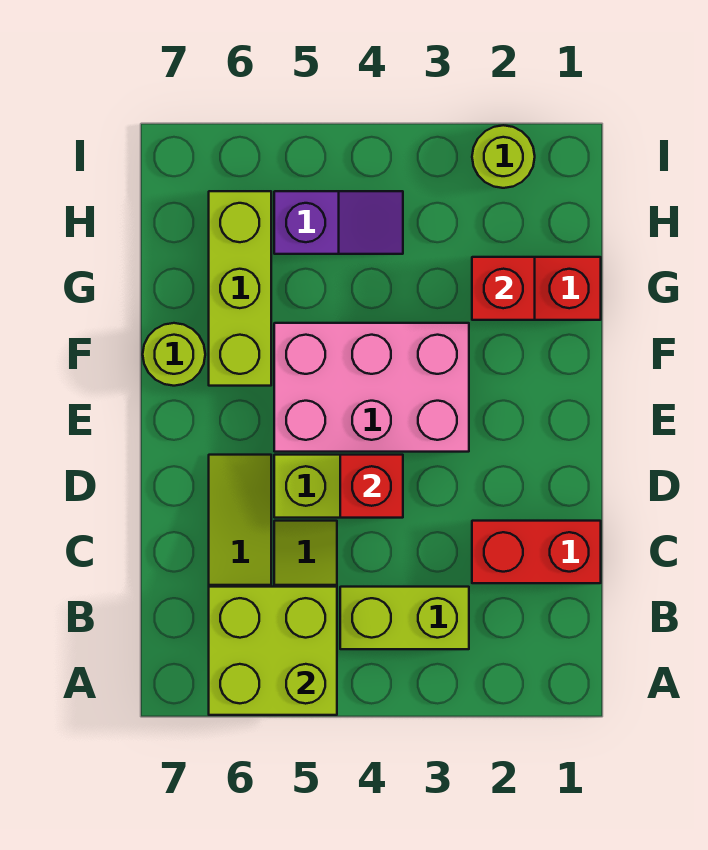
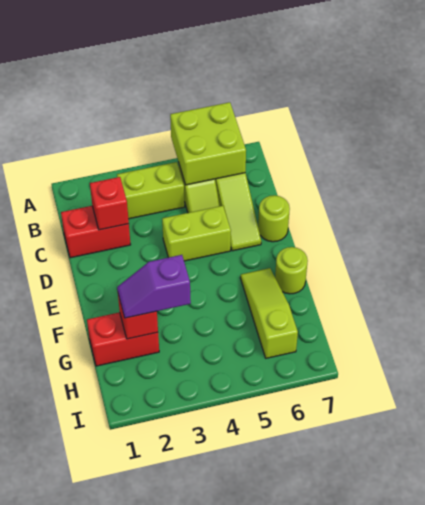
red brick D4 level 2 -> red brick C2 level 2
pink brick E3:F5 level 1 -> none
lime brick F6:H6 level 1 -> lime slope F6:H6 level 1 top H
purple slope H4:H5 level 1 top 5 -> purple slope G2:G3 level 3 top 3
lime round brick I2 level 1 -> lime round brick D7 level 1

